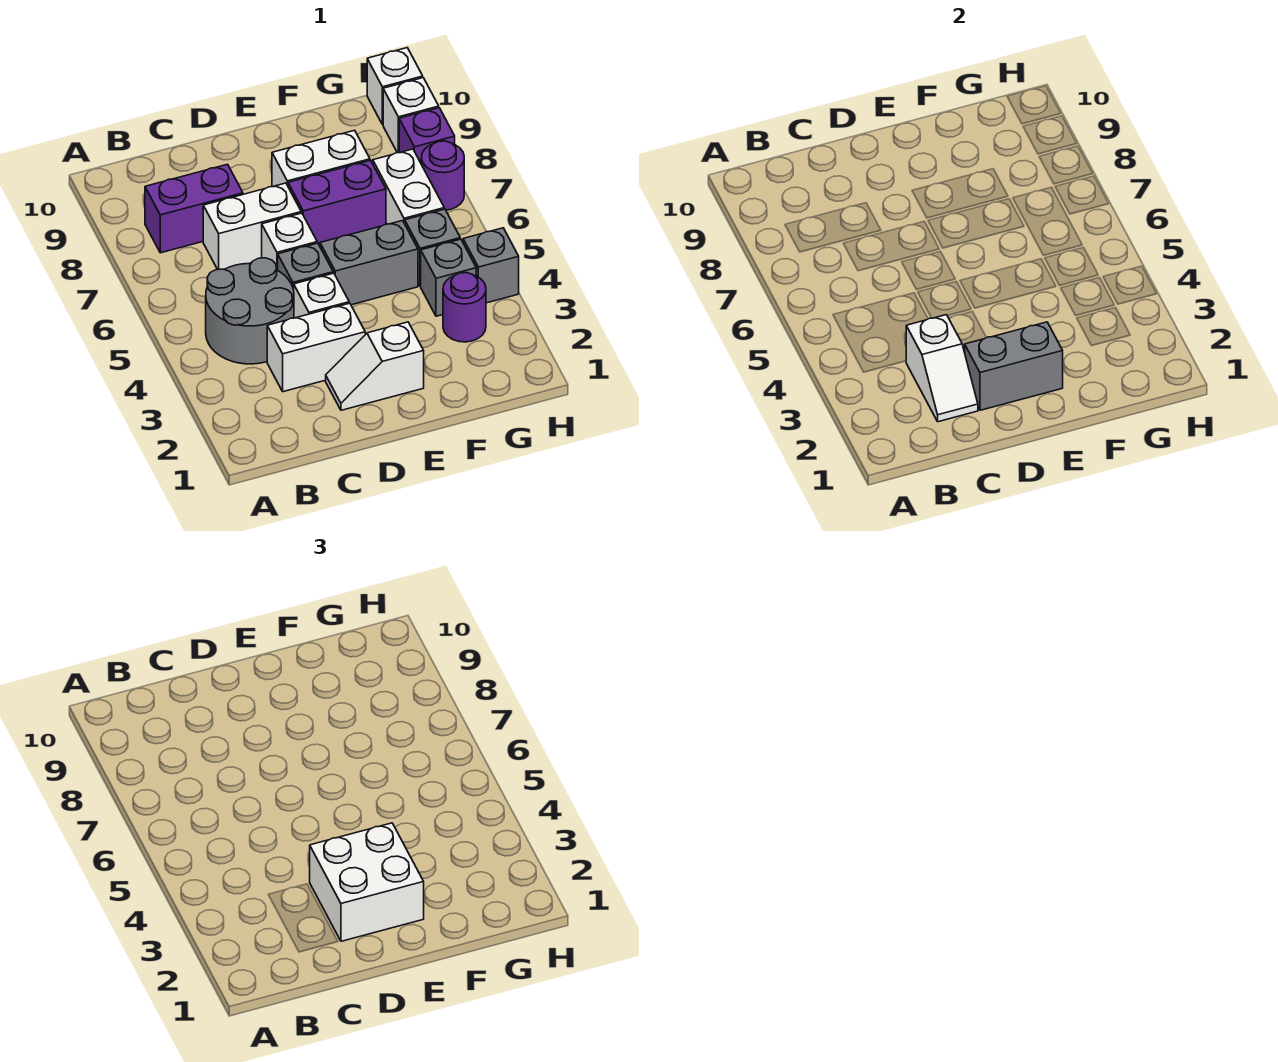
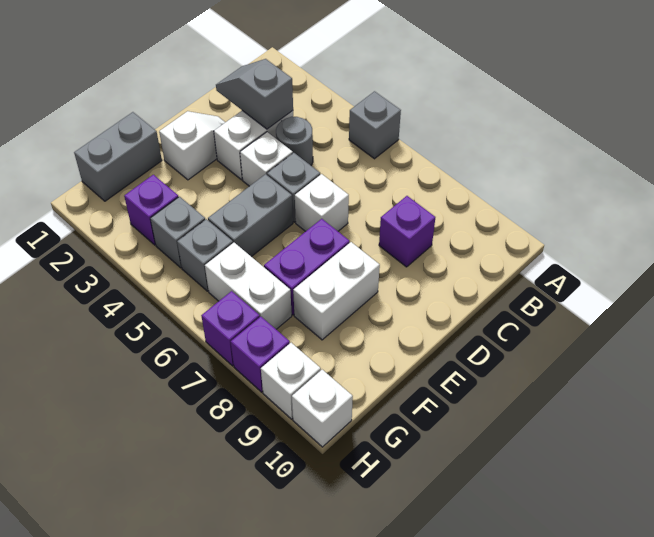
grey round brick B4:C5 level 1 -> grey round brick C4 level 1
purple brick B8:C8 level 1 -> purple brick C8 level 1
white slope C2:C3 level 2 top 3 -> grey slope C2:C3 level 2 top 3
white brick C7:D7 level 1 -> none
grey brick D2:E2 level 2 -> grey brick F1:G1 level 1
white brick D2:E3 level 3 -> none
purple round brick G3 level 1 -> purple brick G3 level 1
grey brick H4 level 1 -> grey brick A5 level 1
purple round brick H7 level 1 -> purple brick H7 level 1

